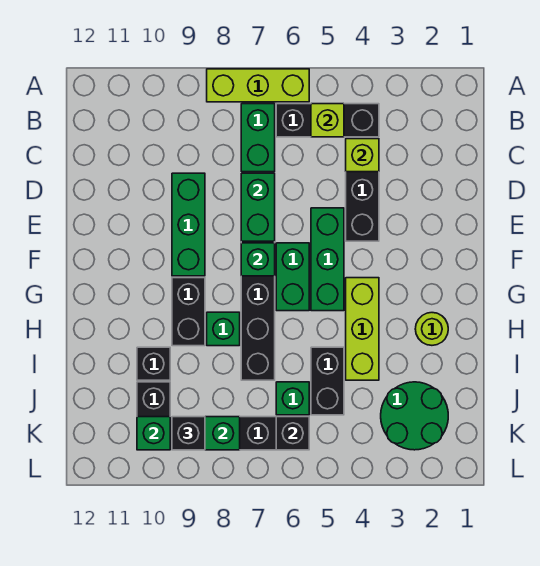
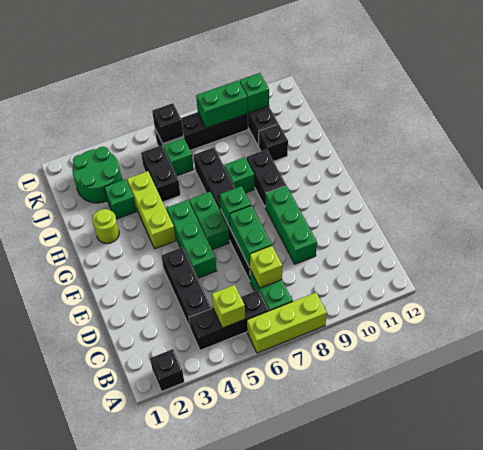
lime brick C4 level 2 -> lime brick C7 level 2
none -> green brick I3 level 1
black brick K9 level 3 -> black brick A2 level 1

